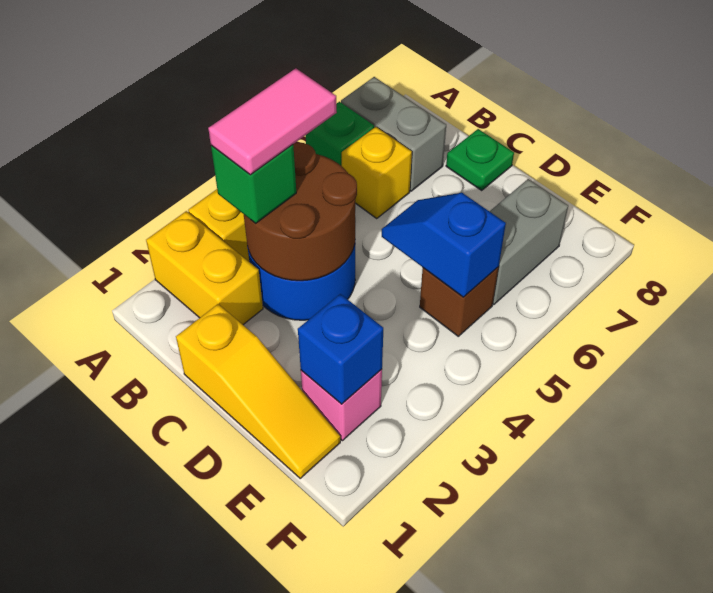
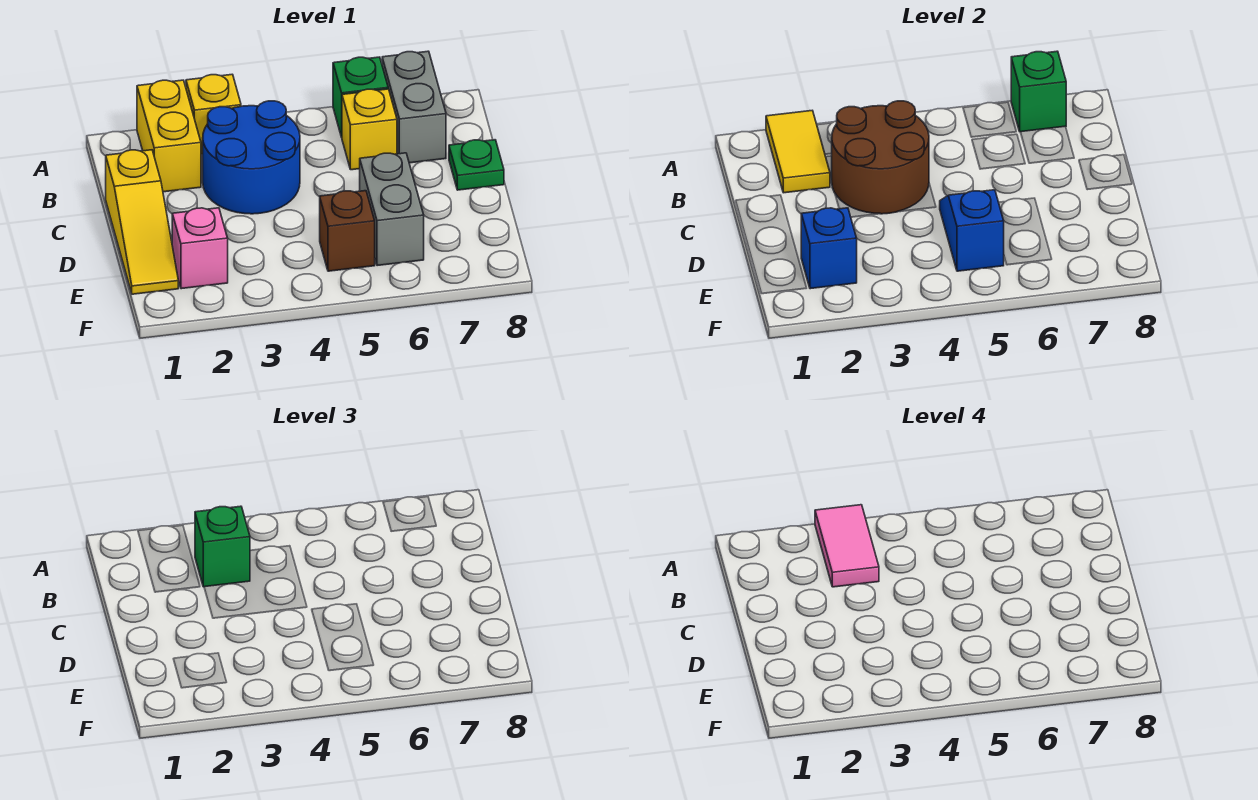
none -> yellow tile A2:B2 level 2
none -> green brick A7 level 2
pink tile B3:B4 level 4 -> pink tile A3:B3 level 4
grey brick E6:E7 level 1 -> grey brick D6:E6 level 1

